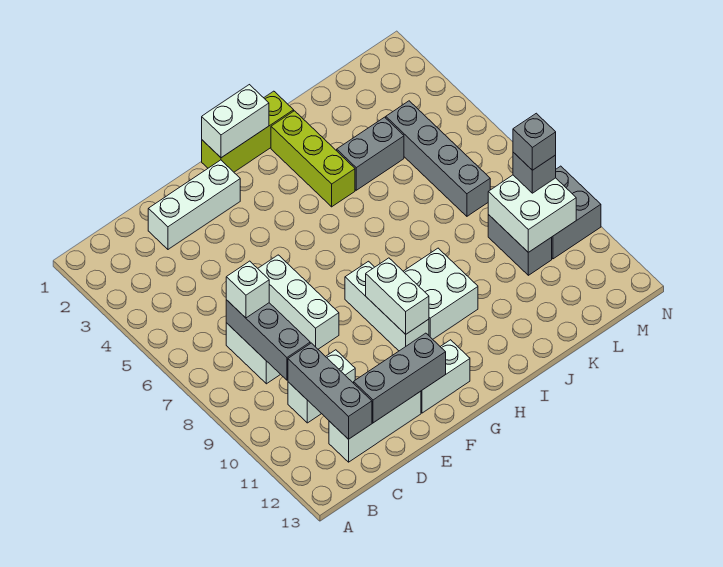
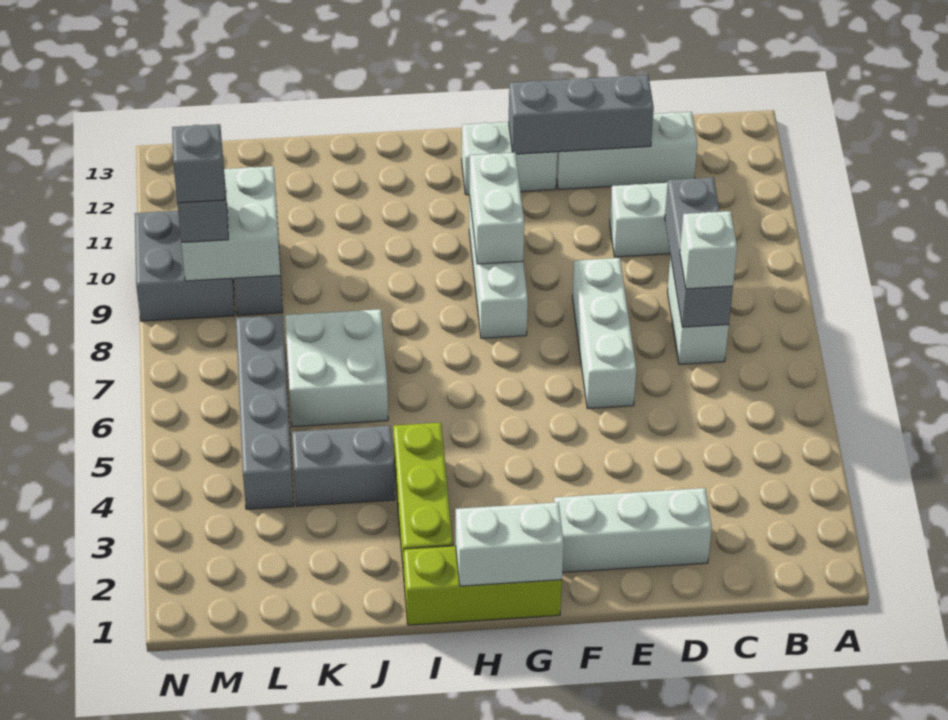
grey brick C10:C12 level 2 -> none
white brick H9:I10 level 1 -> white brick J6:K7 level 1

